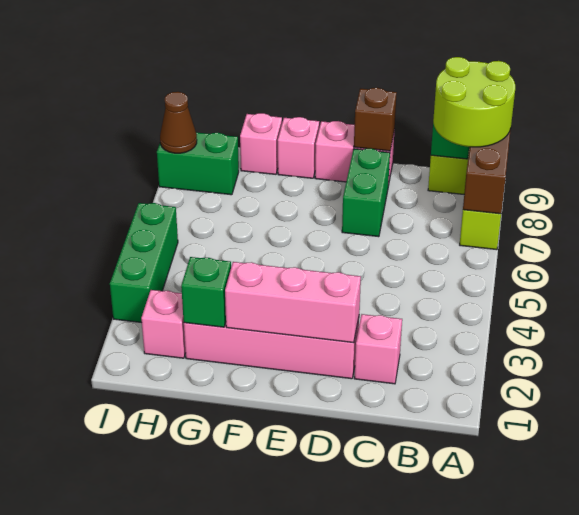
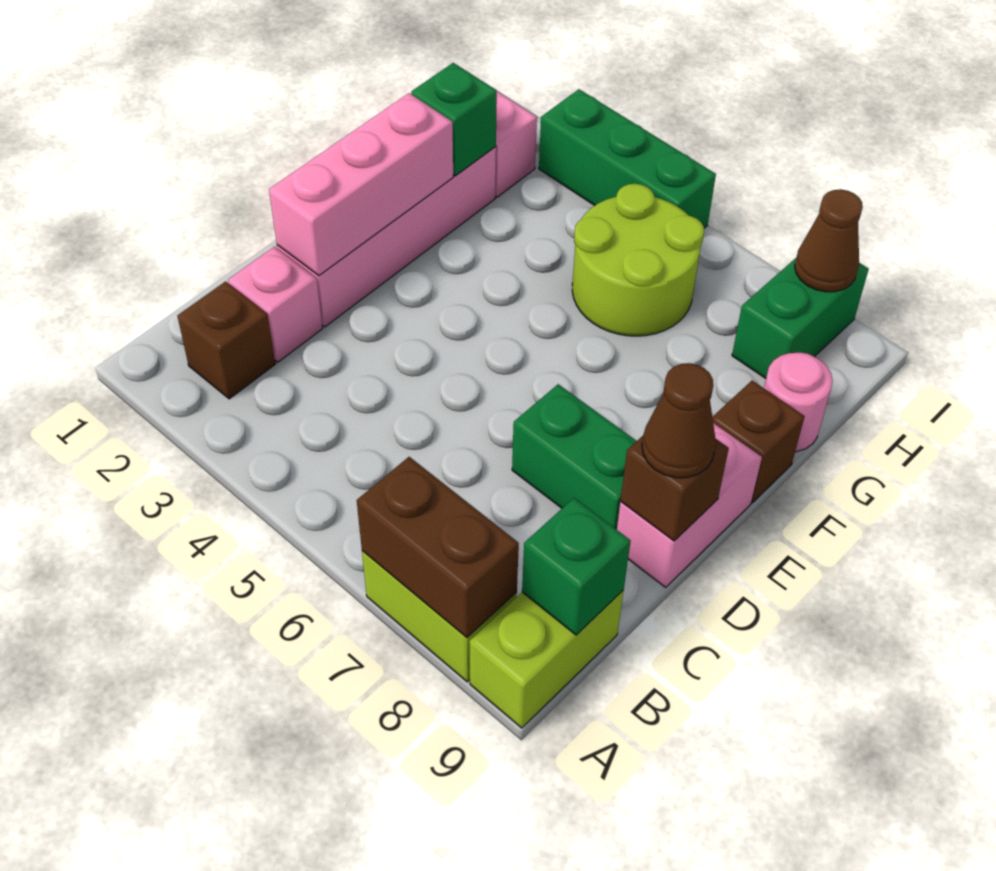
lime round brick A8:B9 level 3 -> lime round brick G5:H6 level 1
none -> brown brick B2 level 1
none -> brown cone D9 level 3
pink brick F9 level 1 -> brown brick F9 level 1
pink brick G9 level 1 -> pink round brick G9 level 1

